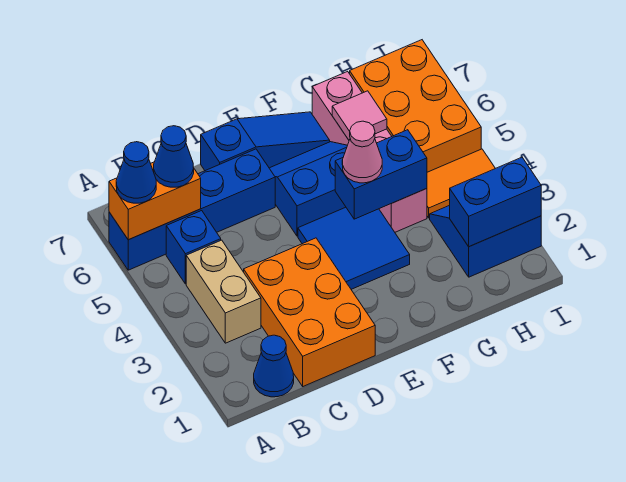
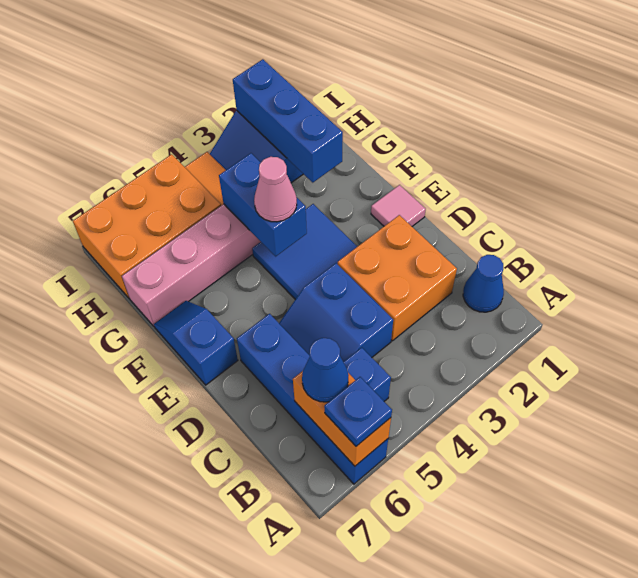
blue cone A6 level 3 -> blue plate A6 level 3
tan brick B3:B4 level 1 -> none
orange brick C1:D3 level 1 -> orange brick C2:D3 level 1
blue slope D7:F7 level 1 top D -> blue slope E7:F7 level 1 top E
blue slope E5:F6 level 1 top 5 -> blue slope C4:D5 level 1 top 4
pink tile G6 level 2 -> pink tile E1 level 1
blue brick H2:I2 level 2 -> blue brick G2:I2 level 2

